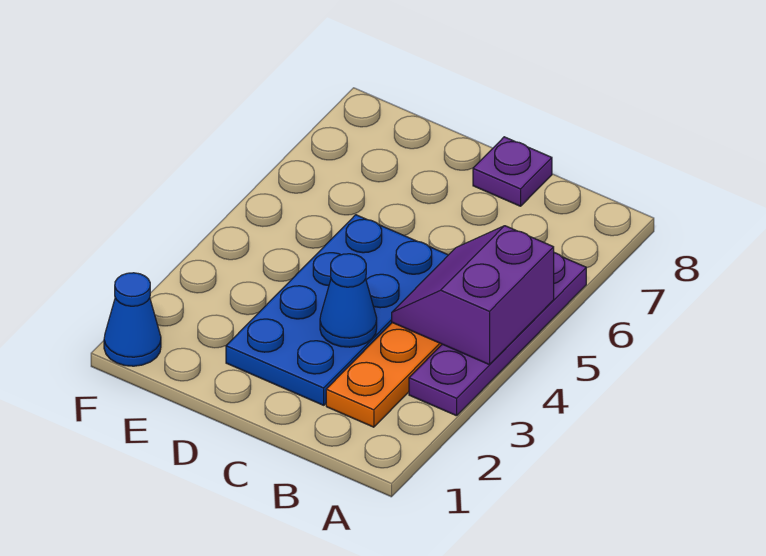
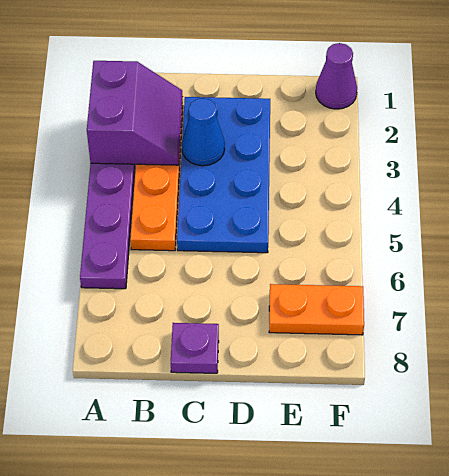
purple slope A4:B5 level 2 top A -> purple slope A2:B3 level 2 top A
none -> orange plate E7:F7 level 1
blue cone F1 level 1 -> purple cone F1 level 1

